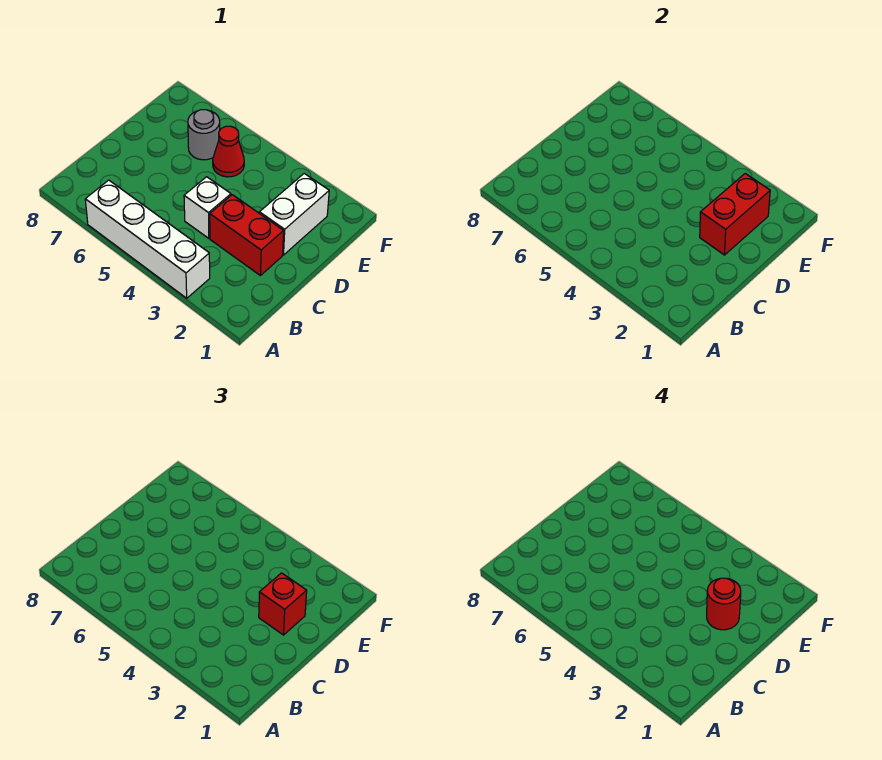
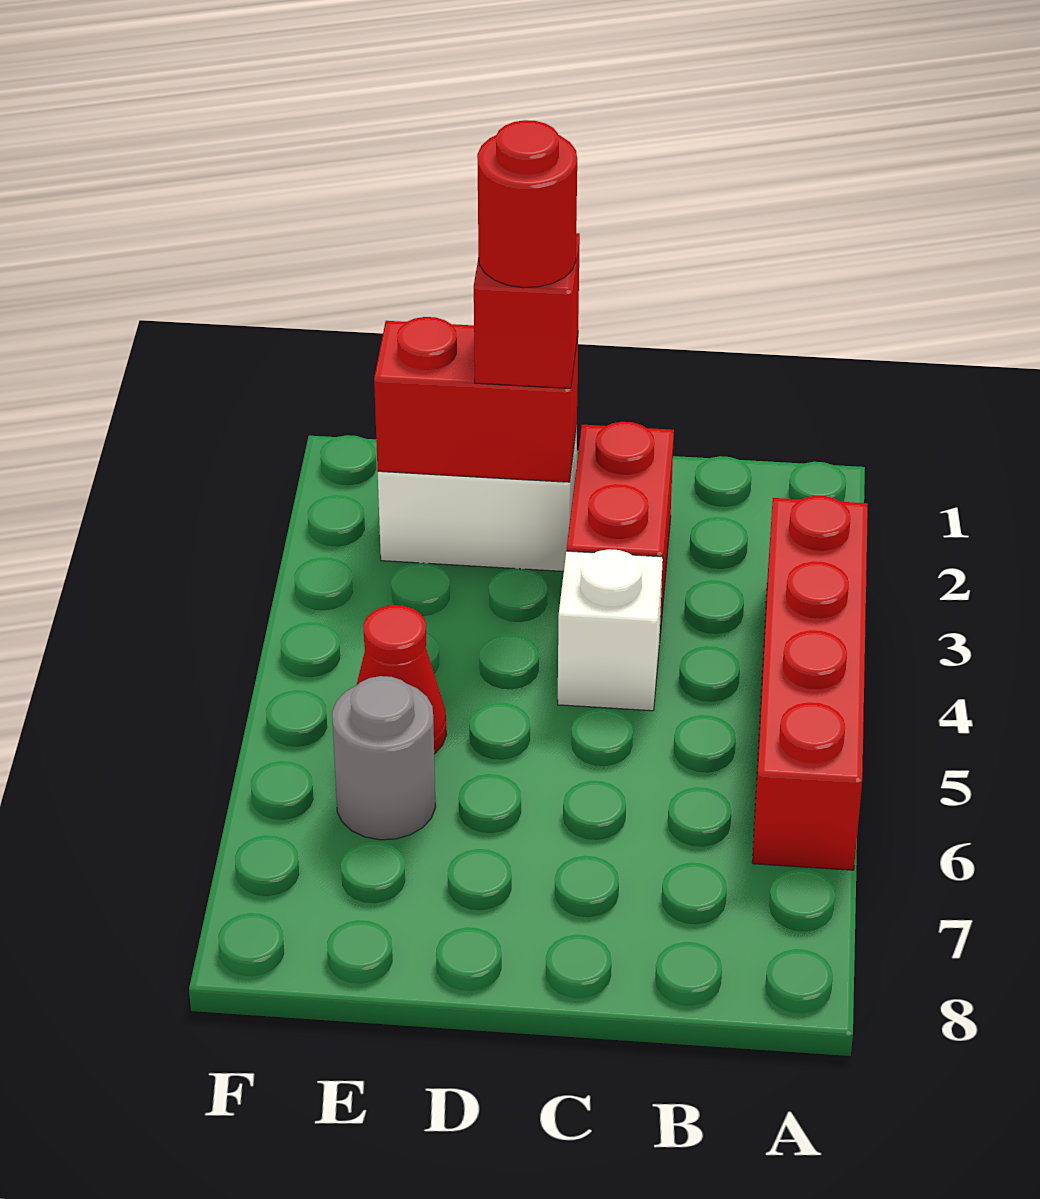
white brick A3:A6 level 1 -> red brick A3:A6 level 1

